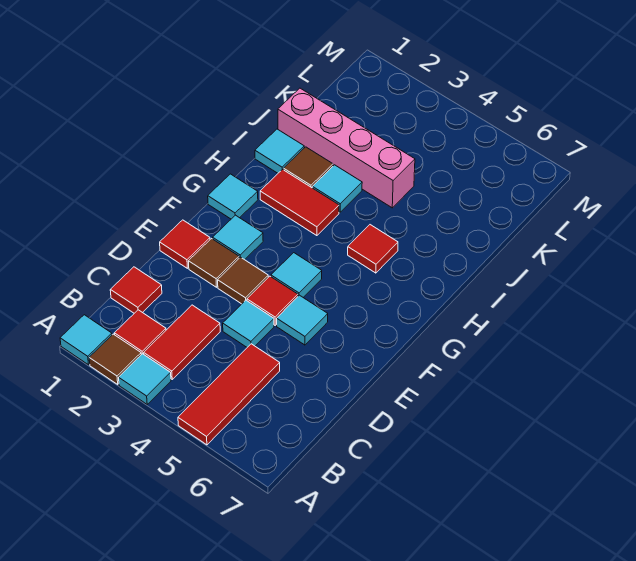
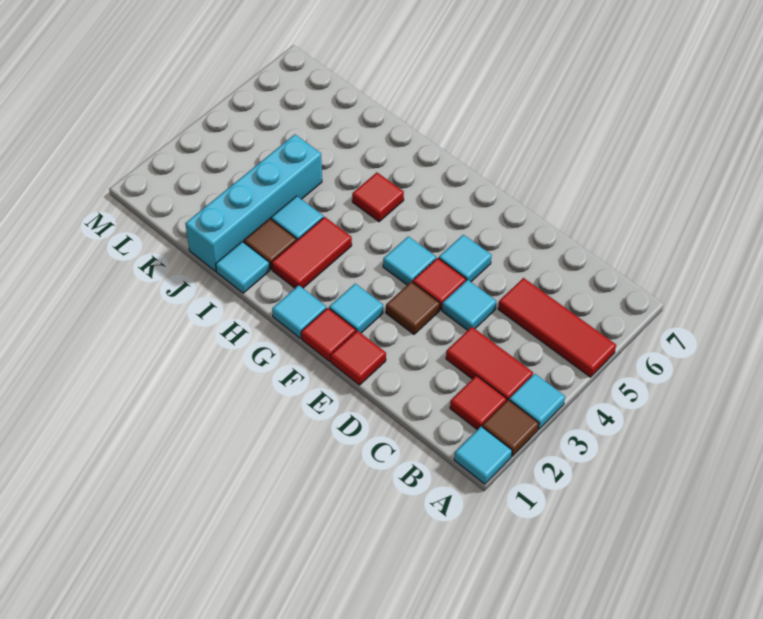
red tile C1 level 1 -> red tile F1 level 1
brown tile E2 level 1 -> none
pink brick J1:J4 level 1 -> cyan brick J1:J4 level 1

